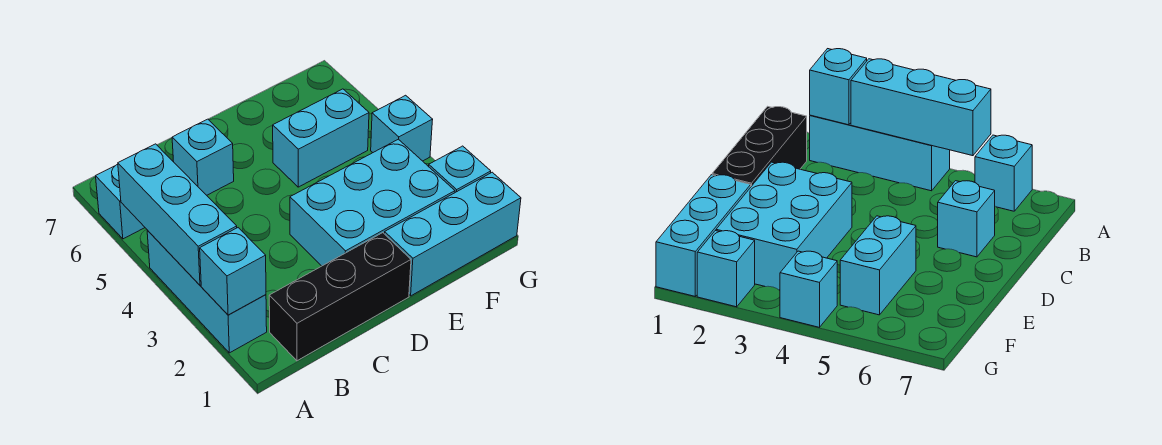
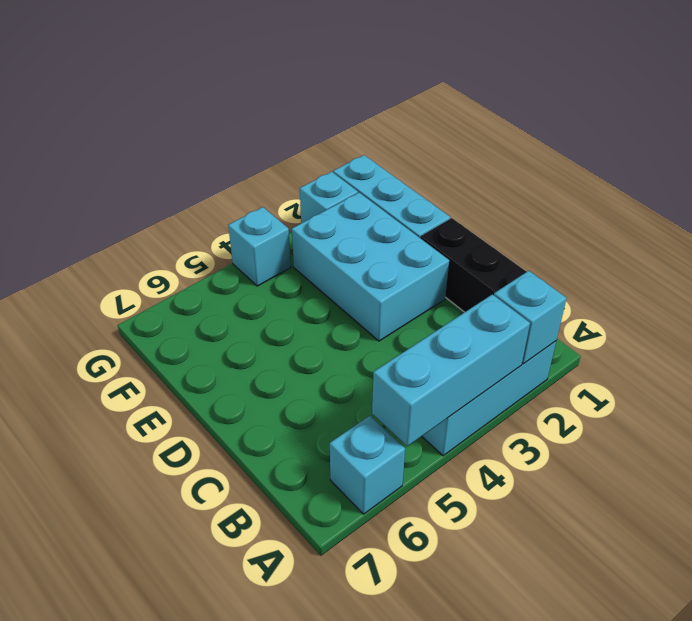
cyan brick C6 level 1 -> none
cyan brick E5:F5 level 1 -> none

